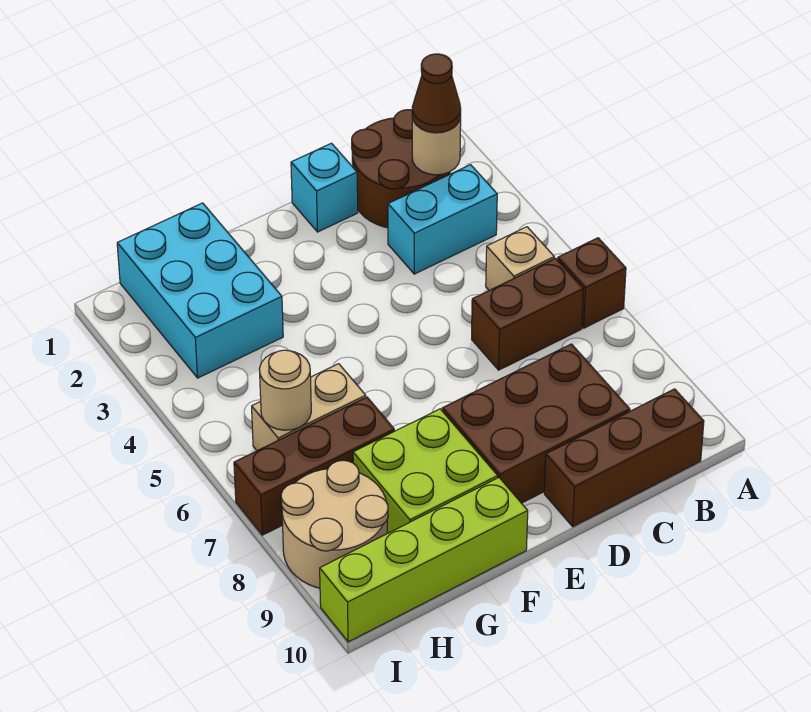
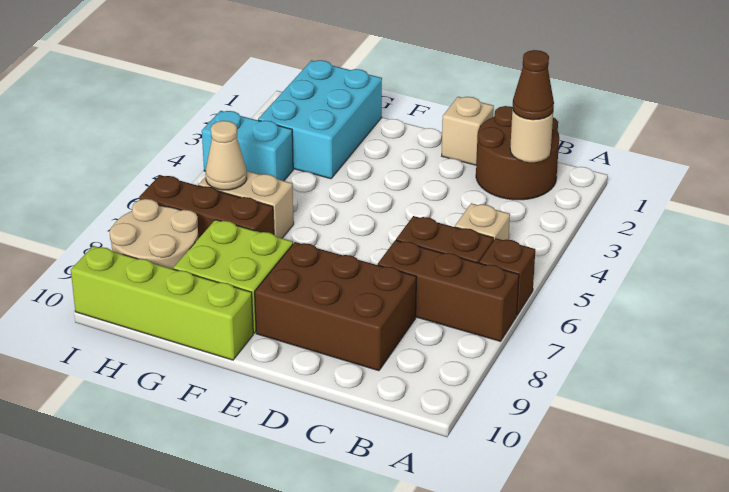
cyan brick B3:C3 level 1 -> cyan brick H4:I4 level 1
brown brick B10:D10 level 1 -> brown brick A7:C7 level 1
cyan brick D1 level 1 -> tan brick D1 level 1
tan round brick H6 level 2 -> tan cone H6 level 2

